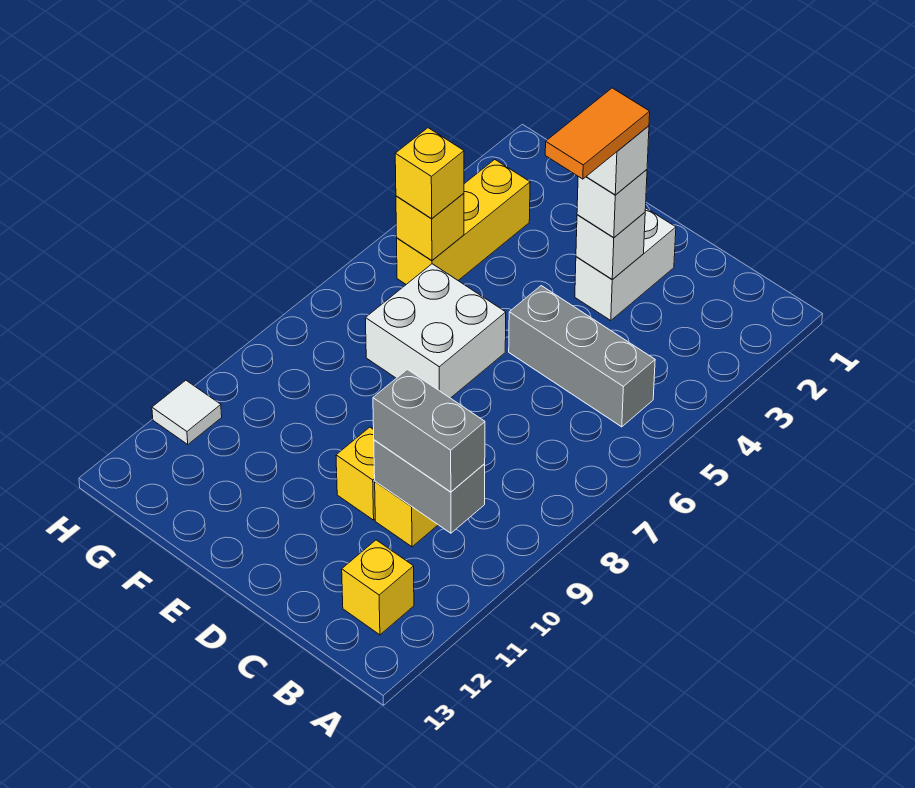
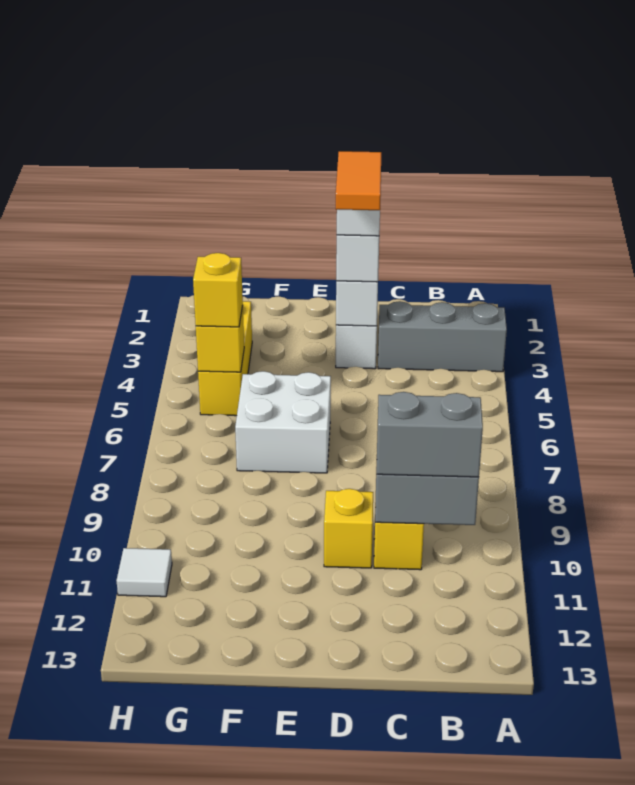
grey brick B5:D5 level 1 -> grey brick A3:C3 level 1
yellow brick B12 level 1 -> none

